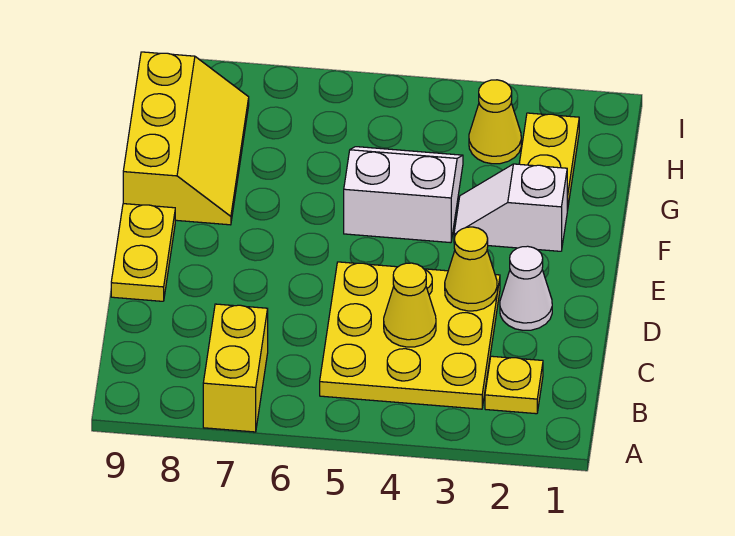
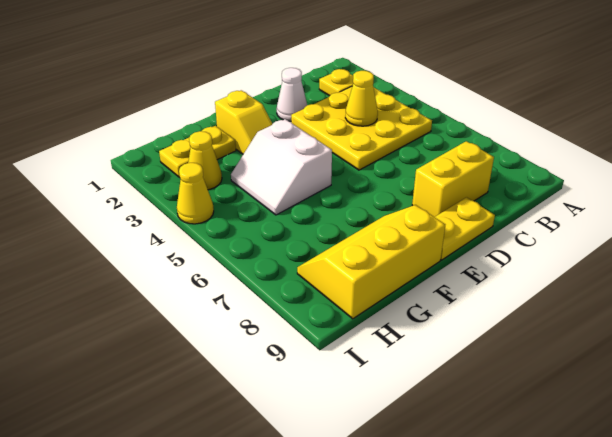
yellow brick A7:B7 level 1 -> yellow brick C8:D8 level 1
yellow cone D3 level 2 -> yellow cone I4 level 1
white slope F2:F3 level 1 top 2 -> yellow slope F2:F3 level 1 top 2

